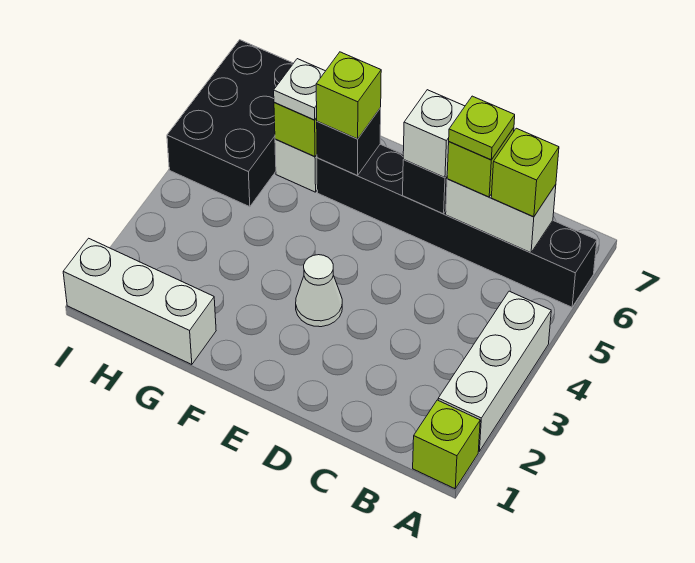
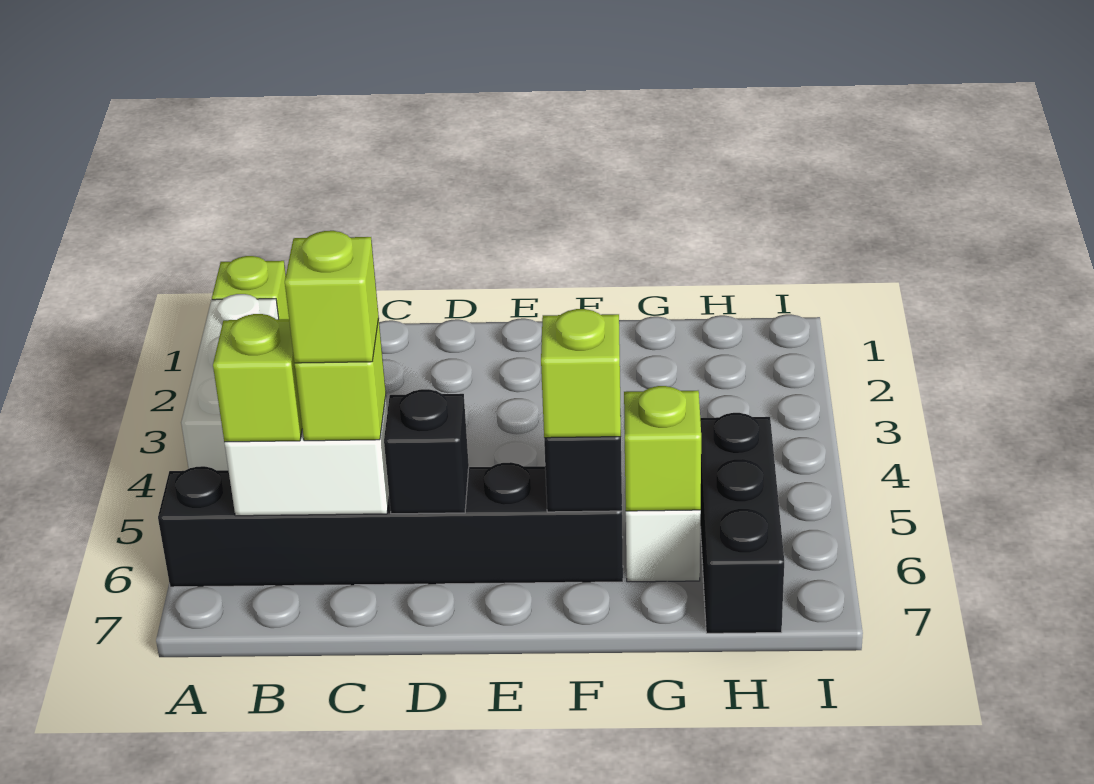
lime plate C6 level 4 -> lime brick C6 level 4
white brick D6 level 3 -> none
white cone E3 level 1 -> none
white brick G1:I1 level 1 -> none
white plate G6 level 3 -> none
black brick H5:I7 level 1 -> black brick H5:H7 level 1

